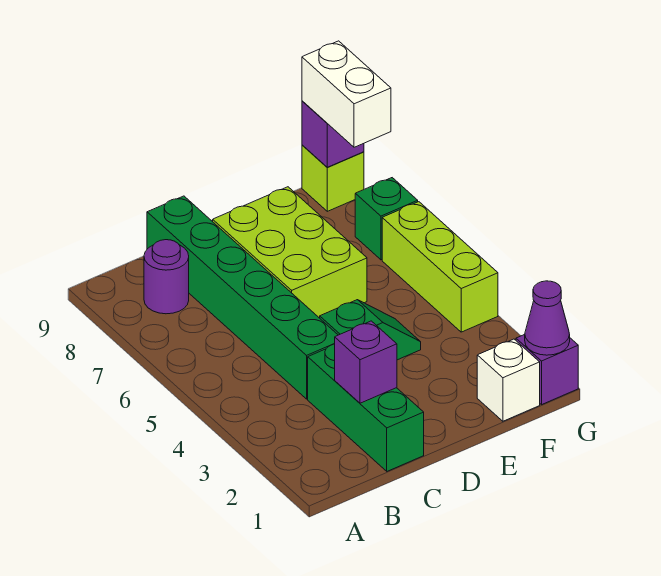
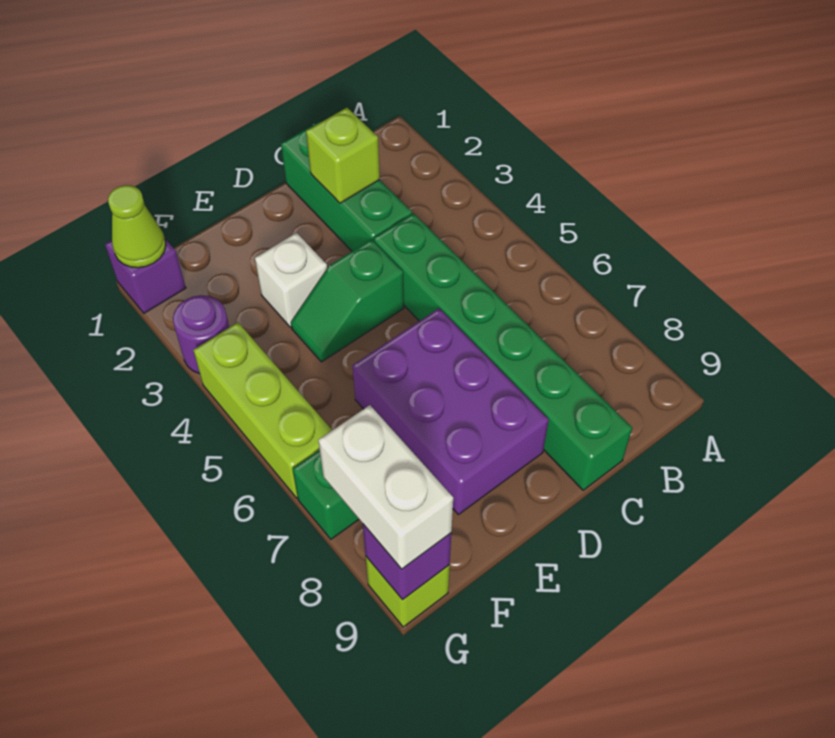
purple round brick B8 level 1 -> purple round brick G3 level 1
purple brick C2 level 2 -> lime brick C2 level 2
lime brick D6:E8 level 1 -> purple brick D6:E8 level 1
white brick F1 level 1 -> white brick E3 level 1
purple cone G1 level 2 -> lime cone G1 level 2

